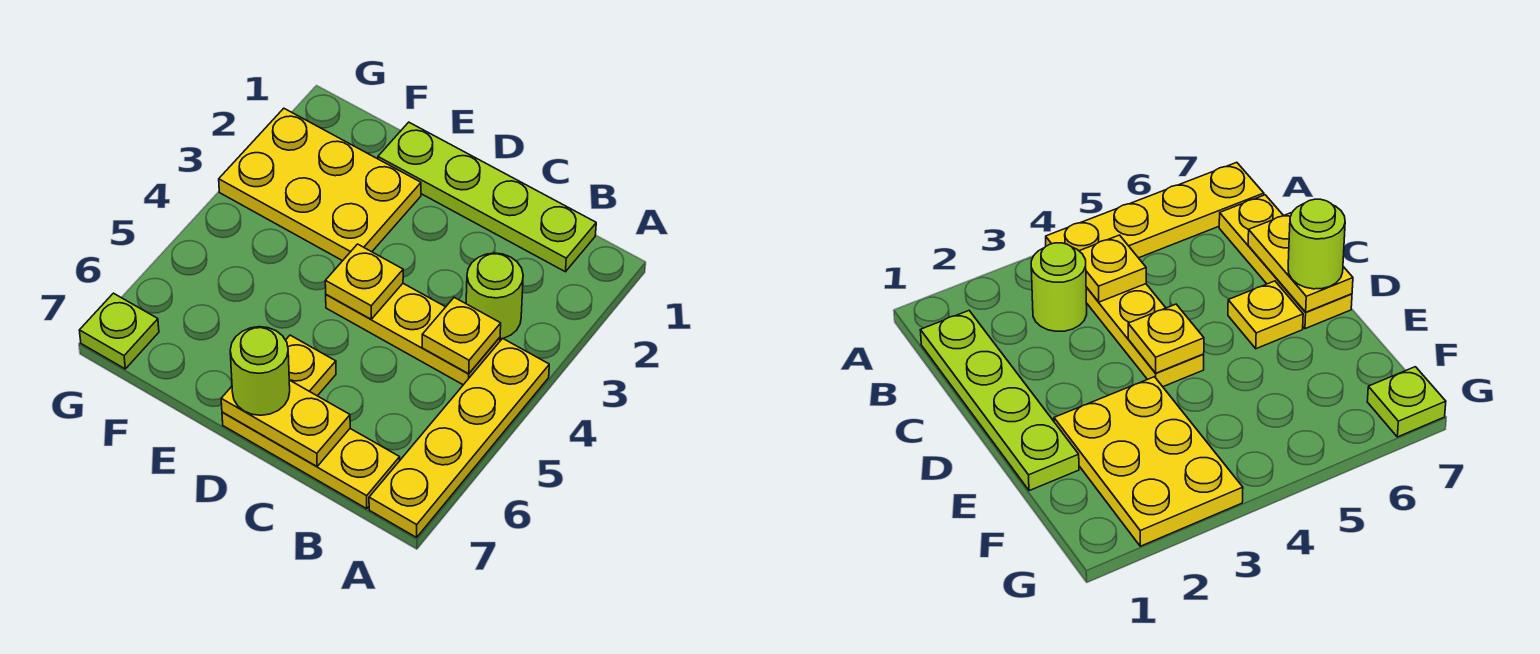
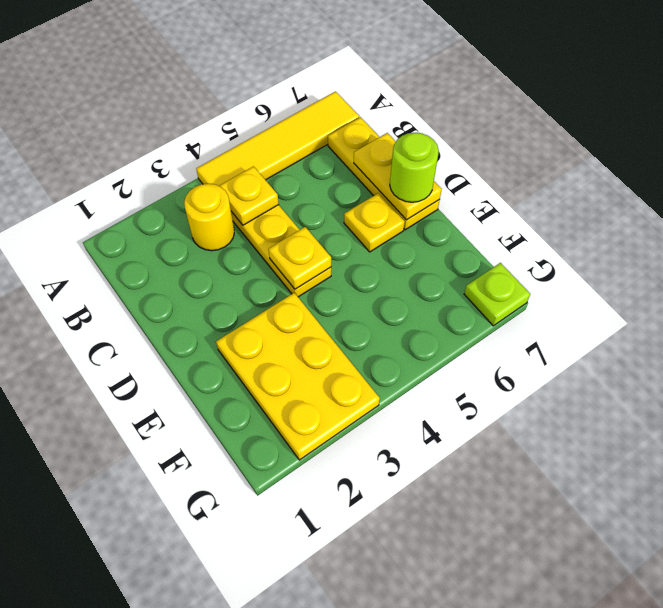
yellow plate A4:A7 level 1 -> yellow tile A4:A7 level 1
lime plate B1:E1 level 1 -> none
lime round brick B3 level 1 -> yellow round brick B3 level 1

